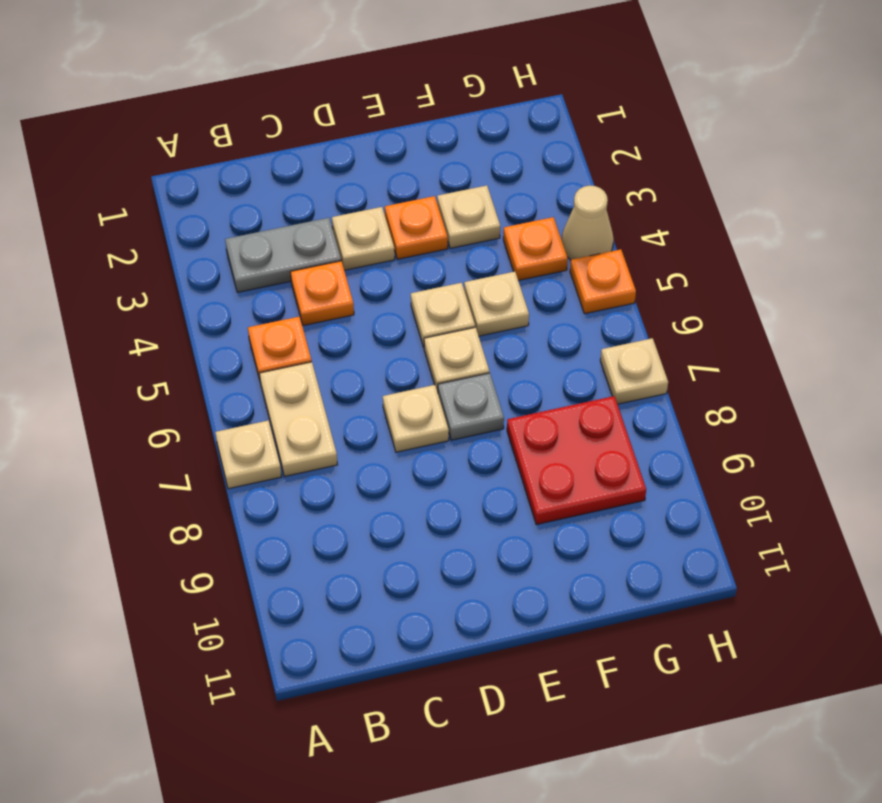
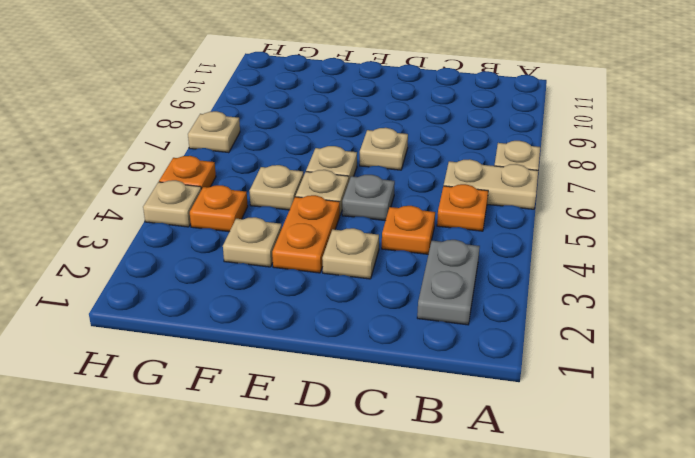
grey plate B3:C3 level 1 -> grey plate B2:B3 level 1
tan plate B6:B7 level 1 -> tan plate A6:B6 level 1
orange plate E3 level 1 -> orange plate E3:E4 level 1
grey plate E7 level 1 -> grey plate D5 level 1
red plate F8:G9 level 1 -> none
tan cone H4 level 1 -> tan plate H4 level 1

